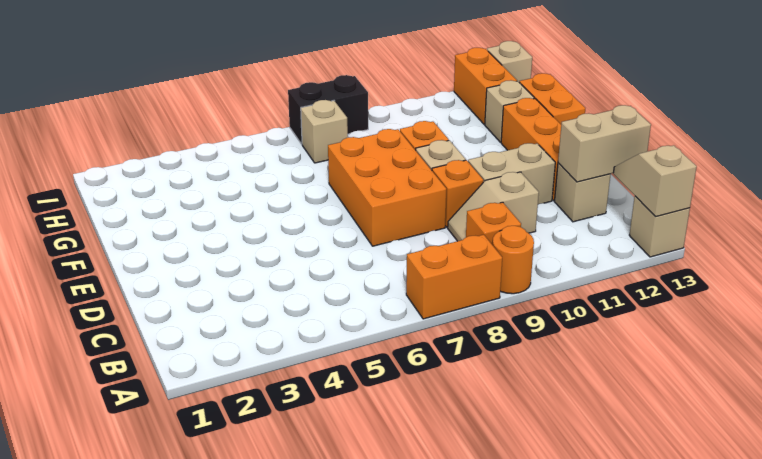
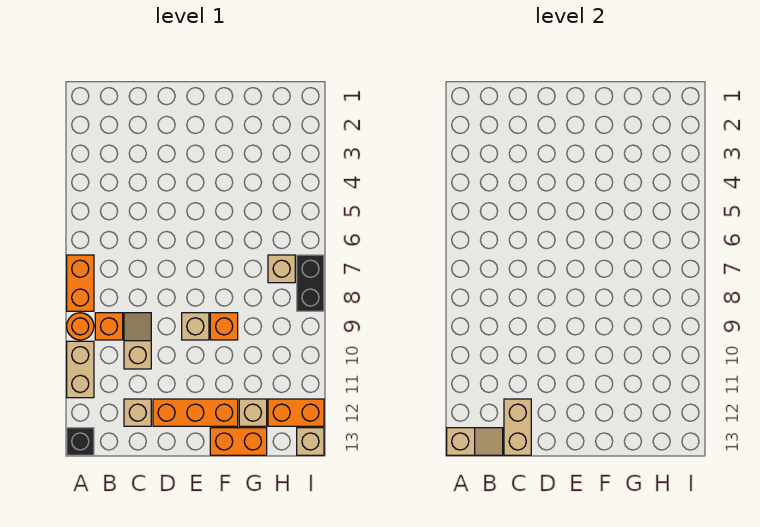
tan brick A13 level 1 -> black brick A13 level 1
orange brick D7:F8 level 1 -> none
orange brick D9 level 1 -> none
tan brick D10:D11 level 1 -> tan brick A10:A11 level 1

